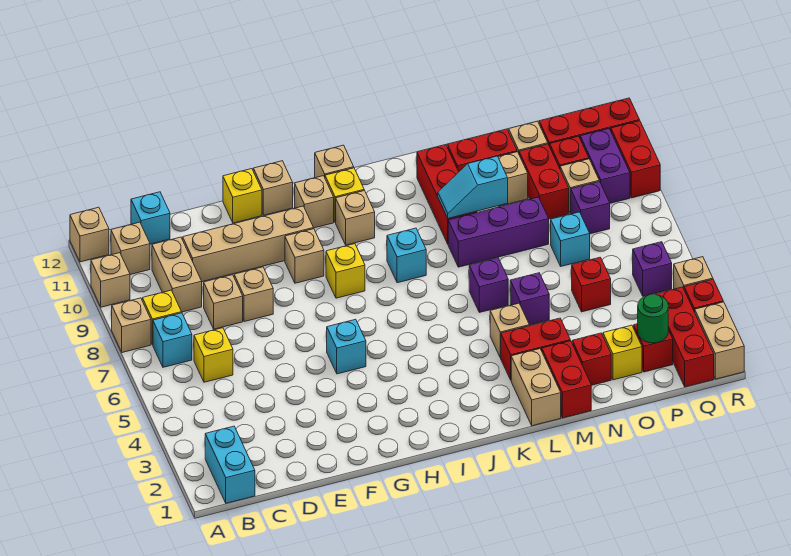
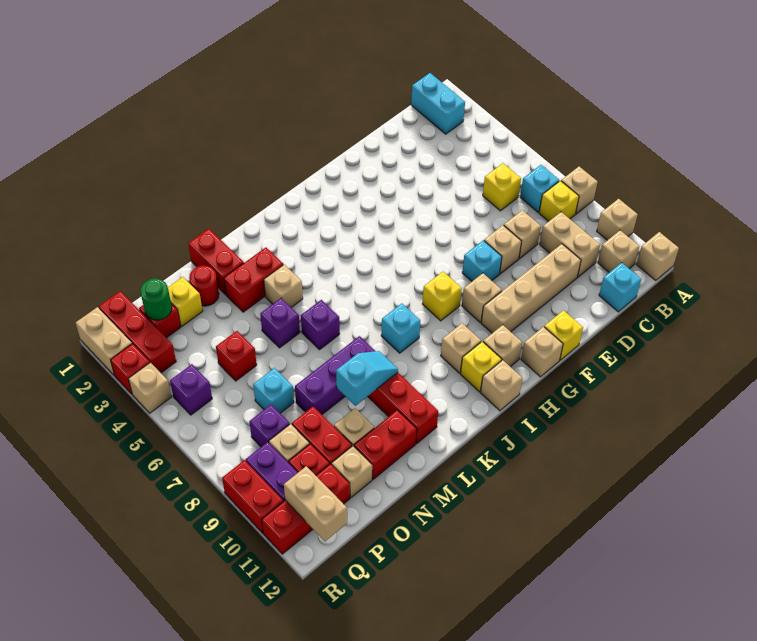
cyan brick G5 level 1 -> cyan brick F8 level 1
tan brick L1:L2 level 1 -> tan brick Q11:Q12 level 2
red brick N2 level 1 -> red round brick N2 level 1

